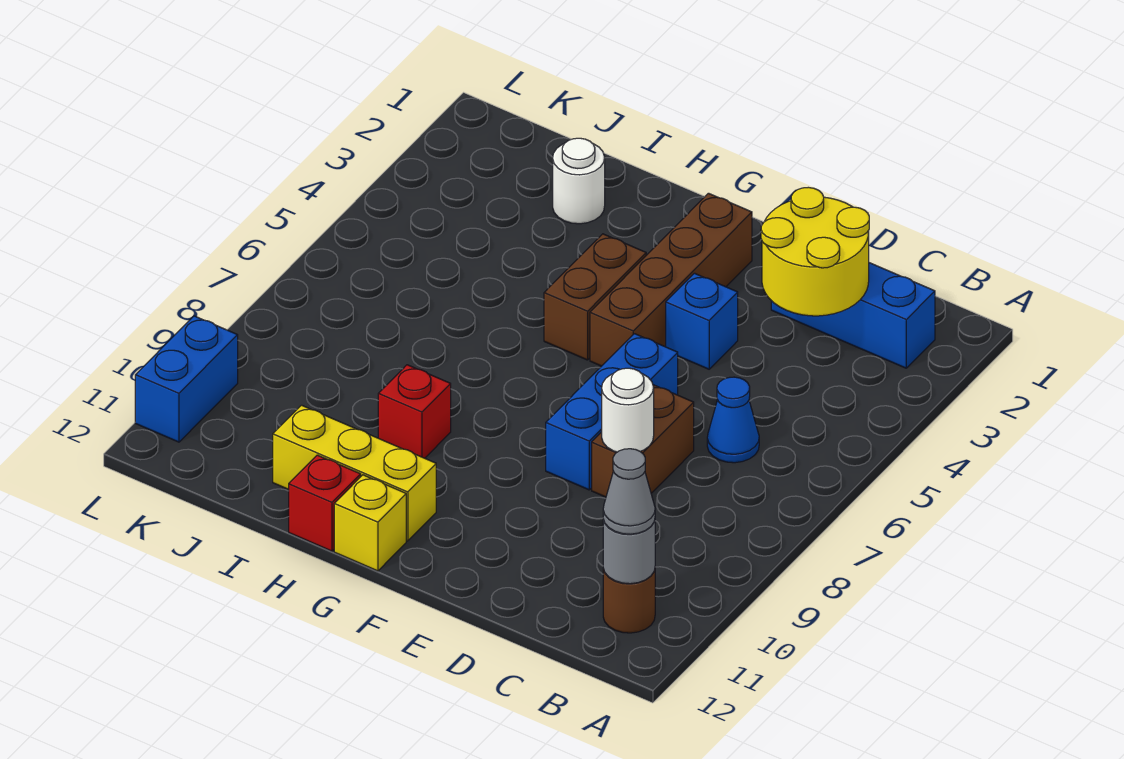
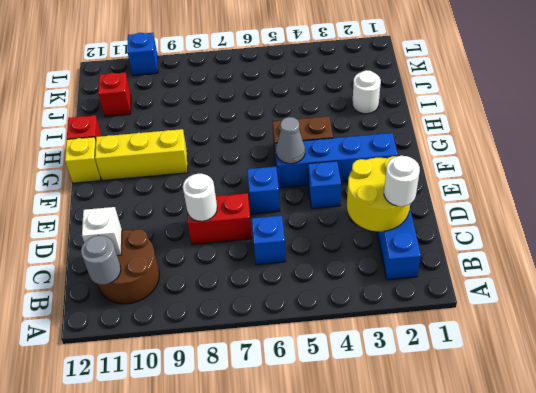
brown round brick B11 level 1 -> brown round brick B10:C11 level 1
grey cone B11 level 3 -> grey cone F5 level 2
none -> white round brick C2 level 3
blue cone C6 level 1 -> blue brick C6 level 1
none -> white brick C11 level 2
brown brick D7:D8 level 1 -> red brick D7:D8 level 1
blue brick E6:E8 level 1 -> blue brick E6 level 1
brown brick F2:F5 level 1 -> blue brick F2:F5 level 1
yellow brick G11:I11 level 1 -> yellow brick G9:G11 level 1
red brick H9 level 1 -> red brick J11 level 1
blue brick L10:L11 level 1 -> blue brick L10 level 1

